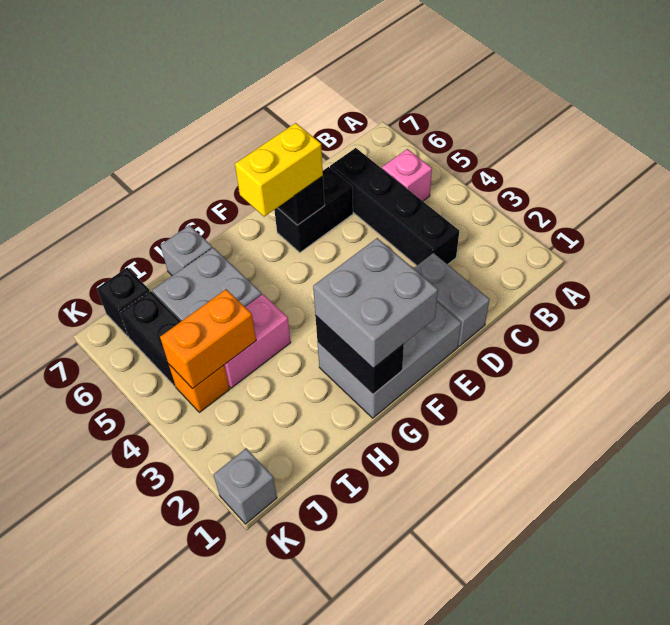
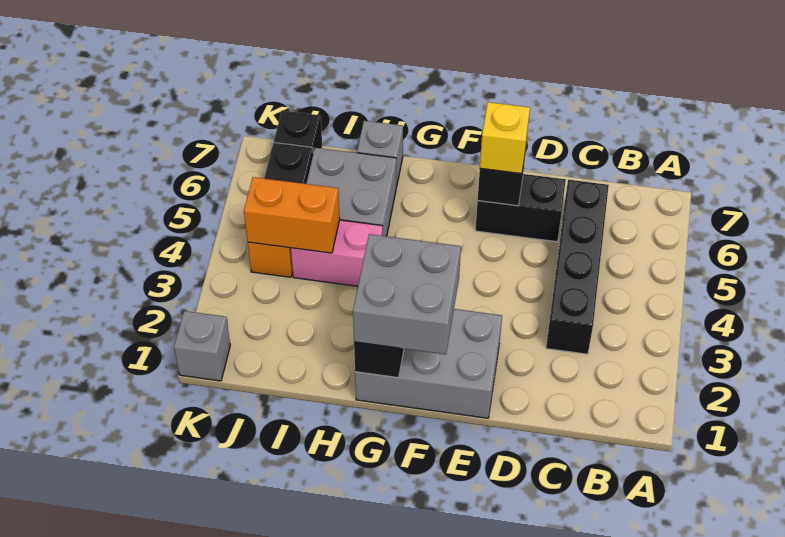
pink brick B5 level 1 -> none
grey brick D1:D2 level 1 -> none
yellow brick E6:F6 level 3 -> yellow brick E6 level 3

